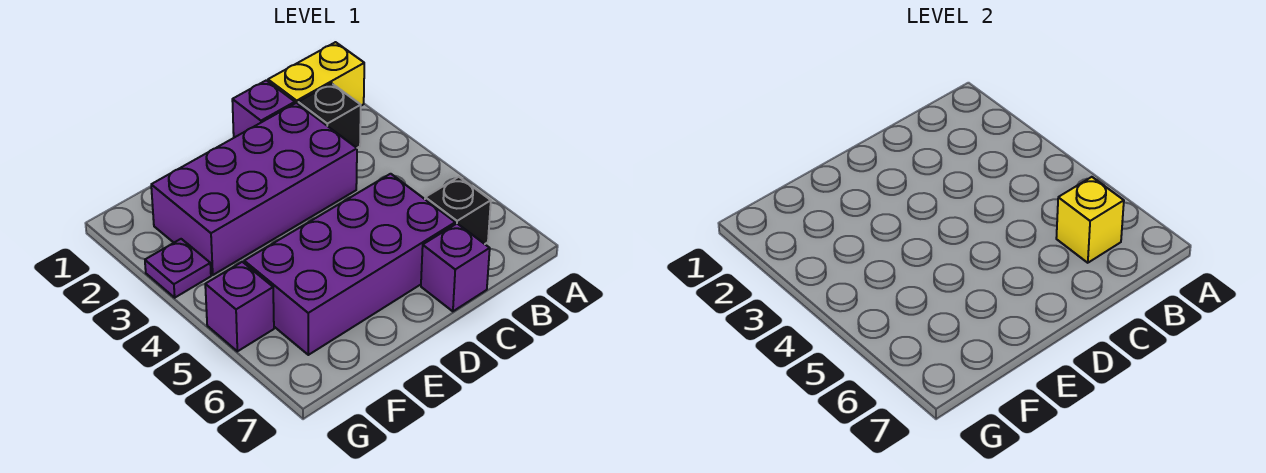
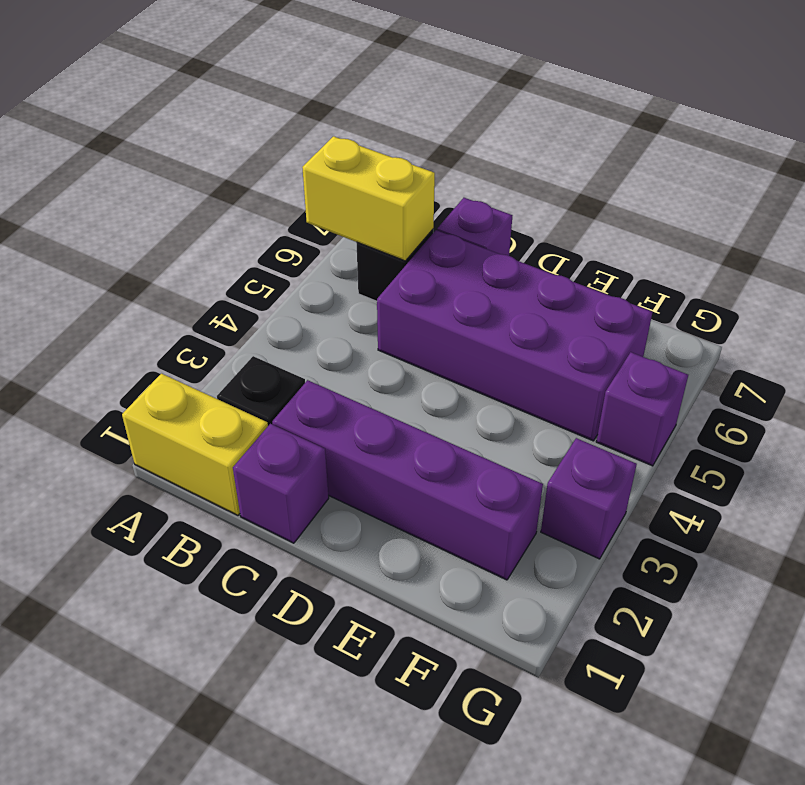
yellow brick B6 level 2 -> yellow brick A6:B6 level 2
purple brick C2:F3 level 1 -> purple brick C2:F2 level 1
purple plate G3 level 1 -> purple brick G3 level 1

